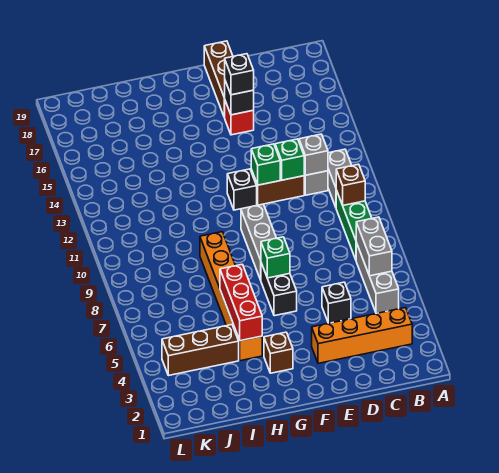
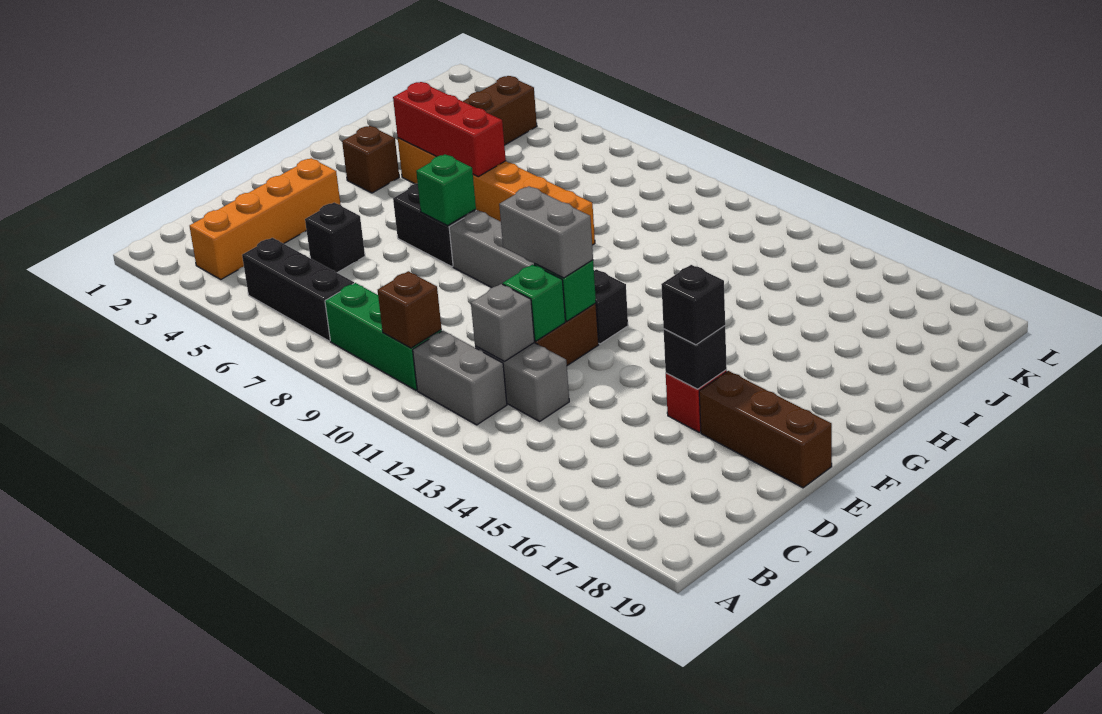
grey brick B5:B7 level 1 -> black brick B5:B7 level 1
grey brick B6:B7 level 2 -> grey brick E11:E12 level 3

